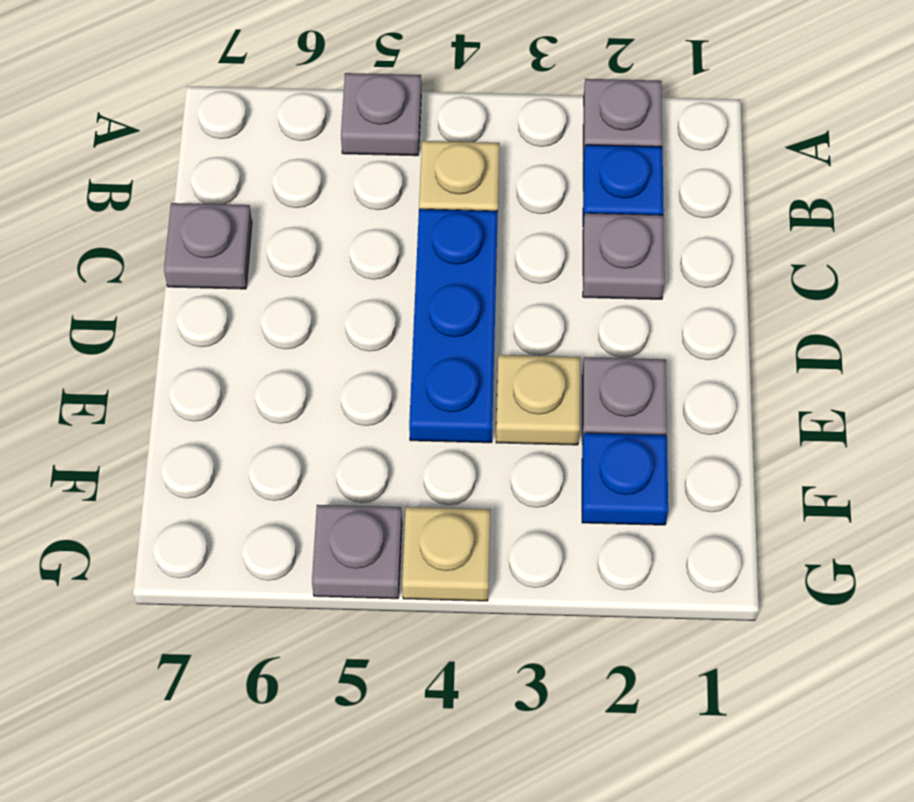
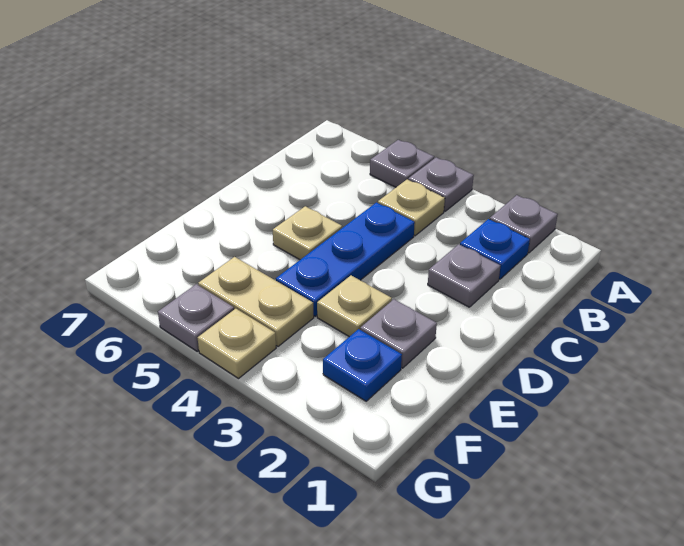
grey plate C7 level 1 -> grey plate A4 level 1
none -> tan plate D5 level 1
none -> tan plate F4:F5 level 1

